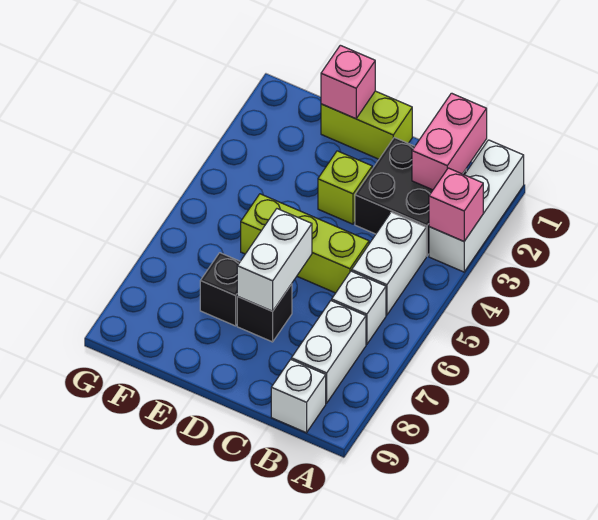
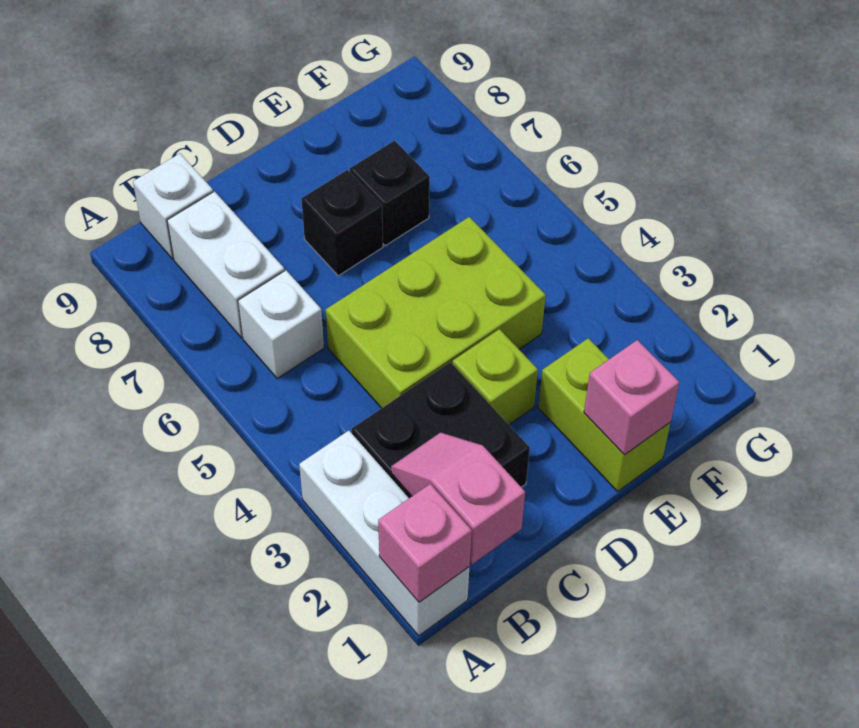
pink brick A3 level 2 -> pink brick A1 level 2
pink brick B1:B2 level 2 -> pink slope B1:B2 level 2 top 1
white brick B4:B5 level 1 -> none
lime brick C5:E5 level 1 -> lime brick C4:E5 level 1
lime brick D1:E1 level 1 -> lime brick E1:E2 level 1
white brick D6:D7 level 2 -> none

